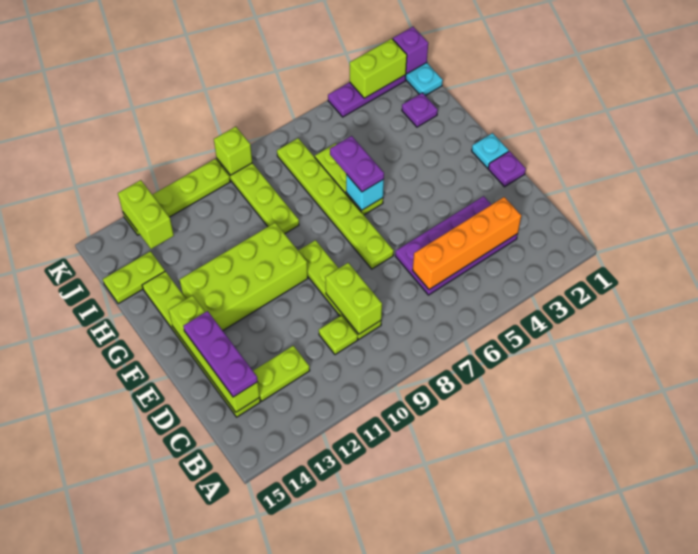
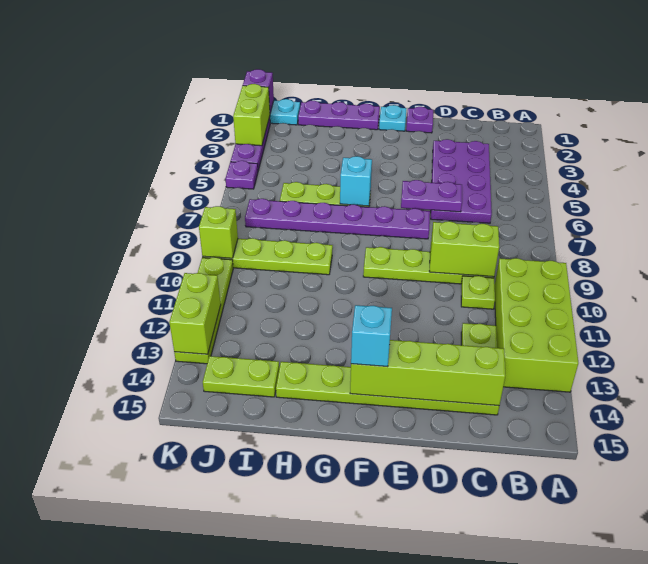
orange brick C3:C6 level 2 -> none
purple plate C14:E14 level 3 -> purple plate G1:I1 level 1
lime plate E7:J7 level 1 -> purple plate E7:J7 level 1
lime brick F10:G13 level 1 -> lime brick A10:B13 level 1
none -> cyan brick F14 level 3
purple plate G6:H6 level 3 -> purple plate D6:E6 level 2
purple plate I2 level 1 -> purple plate K5 level 1
lime plate I14:I15 level 1 -> lime plate I14:J14 level 1
lime brick J13:K13 level 2 -> lime brick K12:K13 level 2

